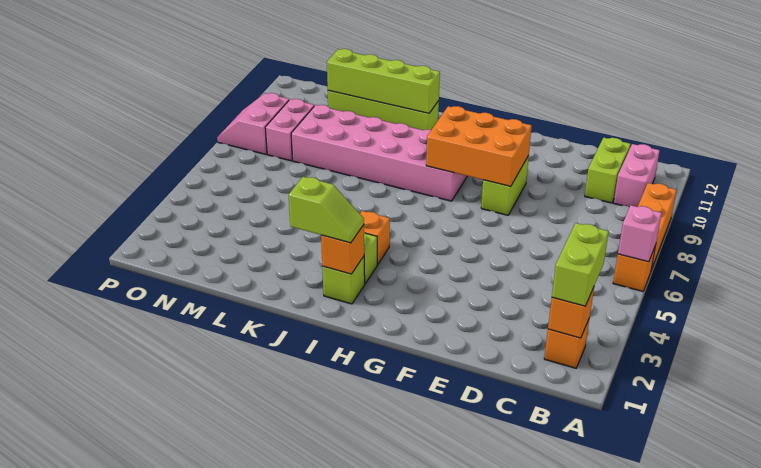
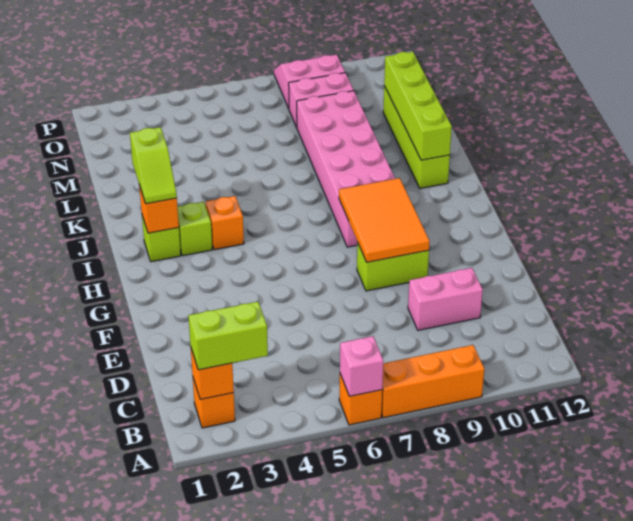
pink brick B10:B11 level 1 -> pink brick D9:D10 level 1
lime brick C10:C11 level 1 -> none
orange brick F8:H9 level 2 -> orange tile F8:H9 level 2

